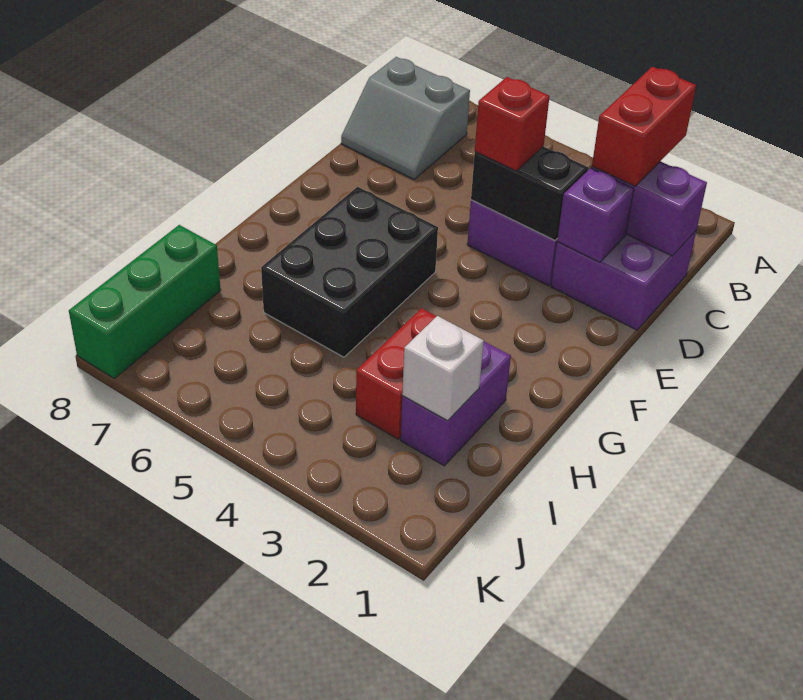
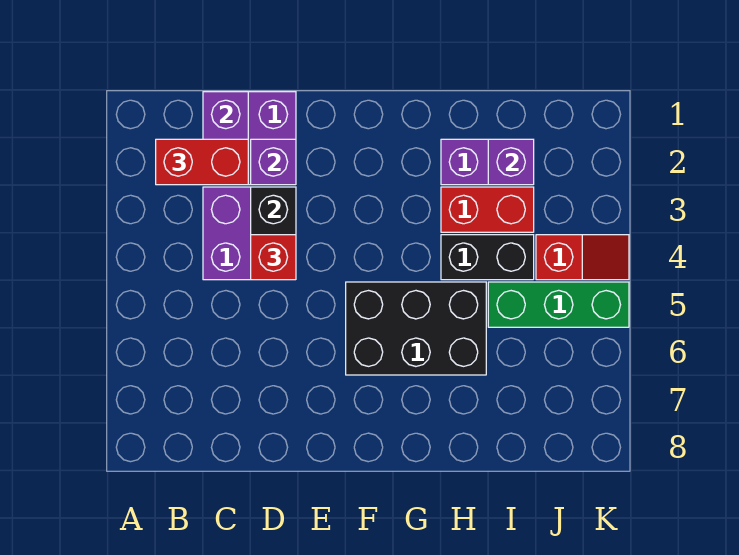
grey slope B7:C8 level 1 top B -> none
none -> black brick H4:I4 level 1
white brick I2 level 2 -> purple brick I2 level 2
green brick I8:K8 level 1 -> green brick I5:K5 level 1
none -> red slope J4:K4 level 1 top J

